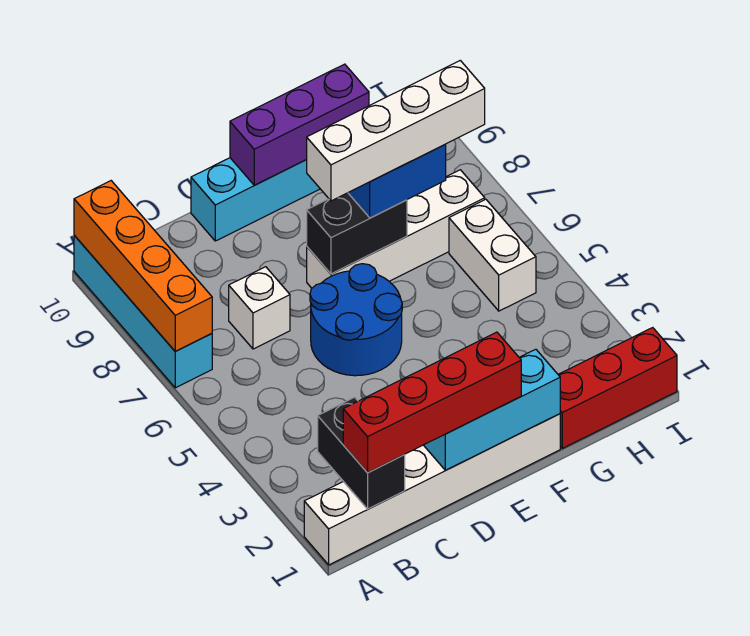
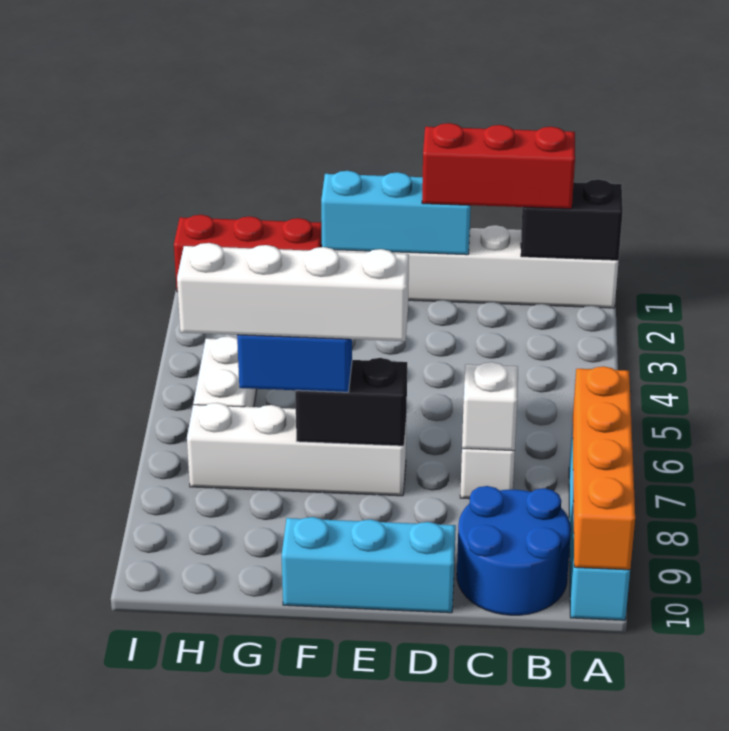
black brick B1:B2 level 2 -> black brick A1:B1 level 2
red brick B1:E1 level 3 -> red brick B1:D1 level 3
none -> white brick C7 level 2
blue round brick D5:E6 level 1 -> blue round brick B9:C10 level 1
purple brick E10:G10 level 2 -> none

